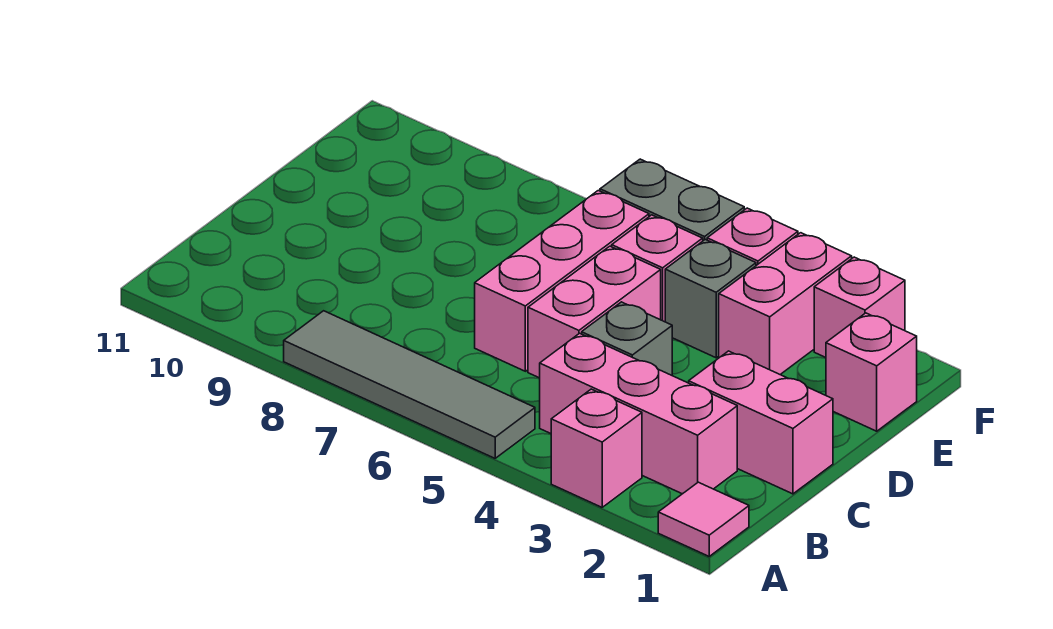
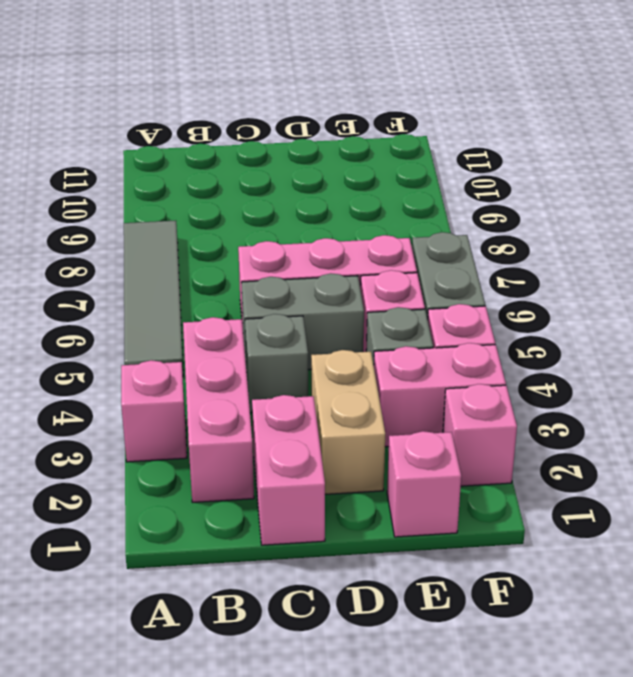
pink tile A1 level 1 -> none
pink brick C5:D5 level 1 -> grey brick C5:D5 level 1
none -> tan brick D2:D3 level 1

